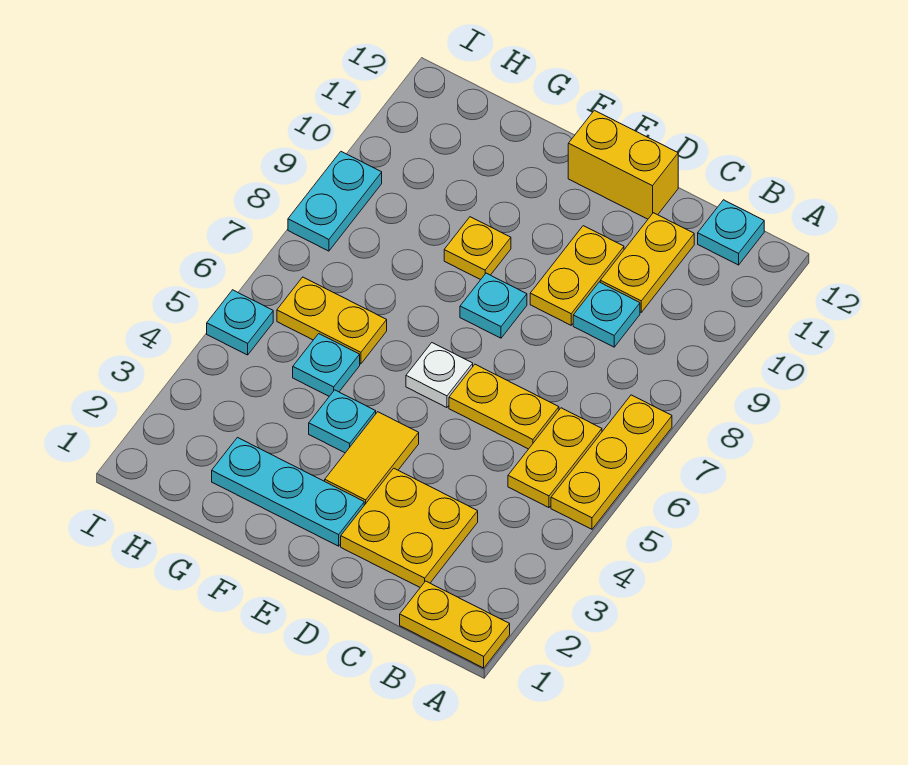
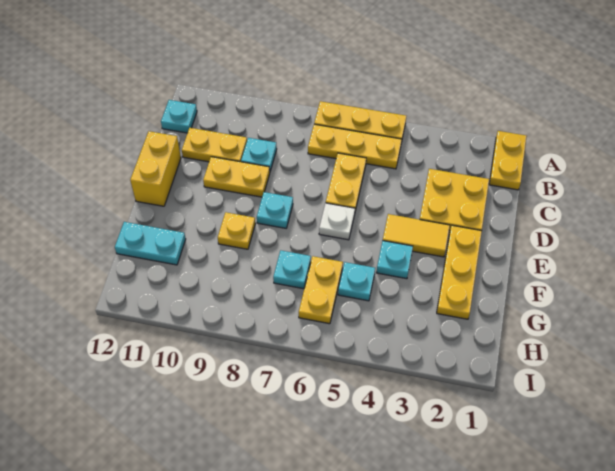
yellow plate B5:B6 level 1 -> yellow plate B5:B7 level 1
cyan plate E2:G2 level 1 -> yellow plate E2:G2 level 1
cyan plate I5 level 1 -> cyan plate G7 level 1
cyan plate I8:I9 level 1 -> cyan plate G11:G12 level 1

